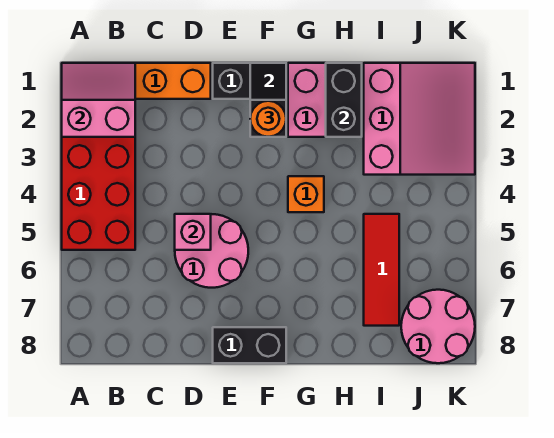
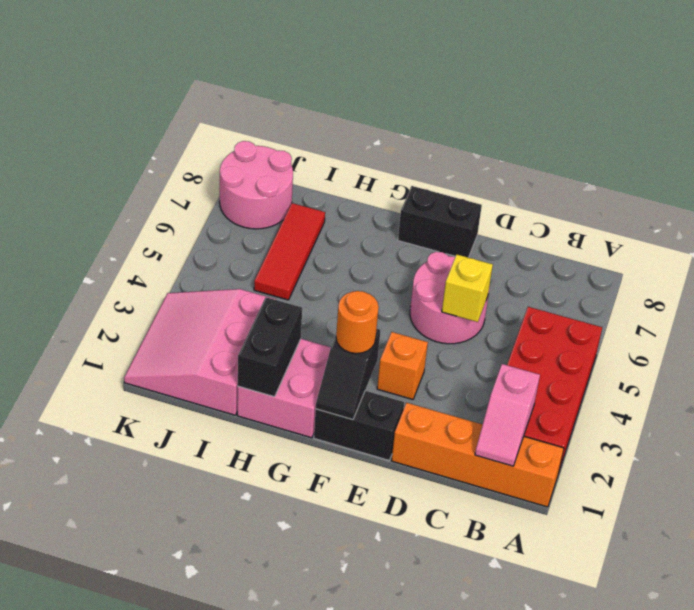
pink slope A1:B2 level 2 top 2 -> pink slope B1:B2 level 2 top 2
pink brick D5 level 2 -> yellow brick D5 level 2
orange brick G4 level 1 -> orange brick E3 level 1

